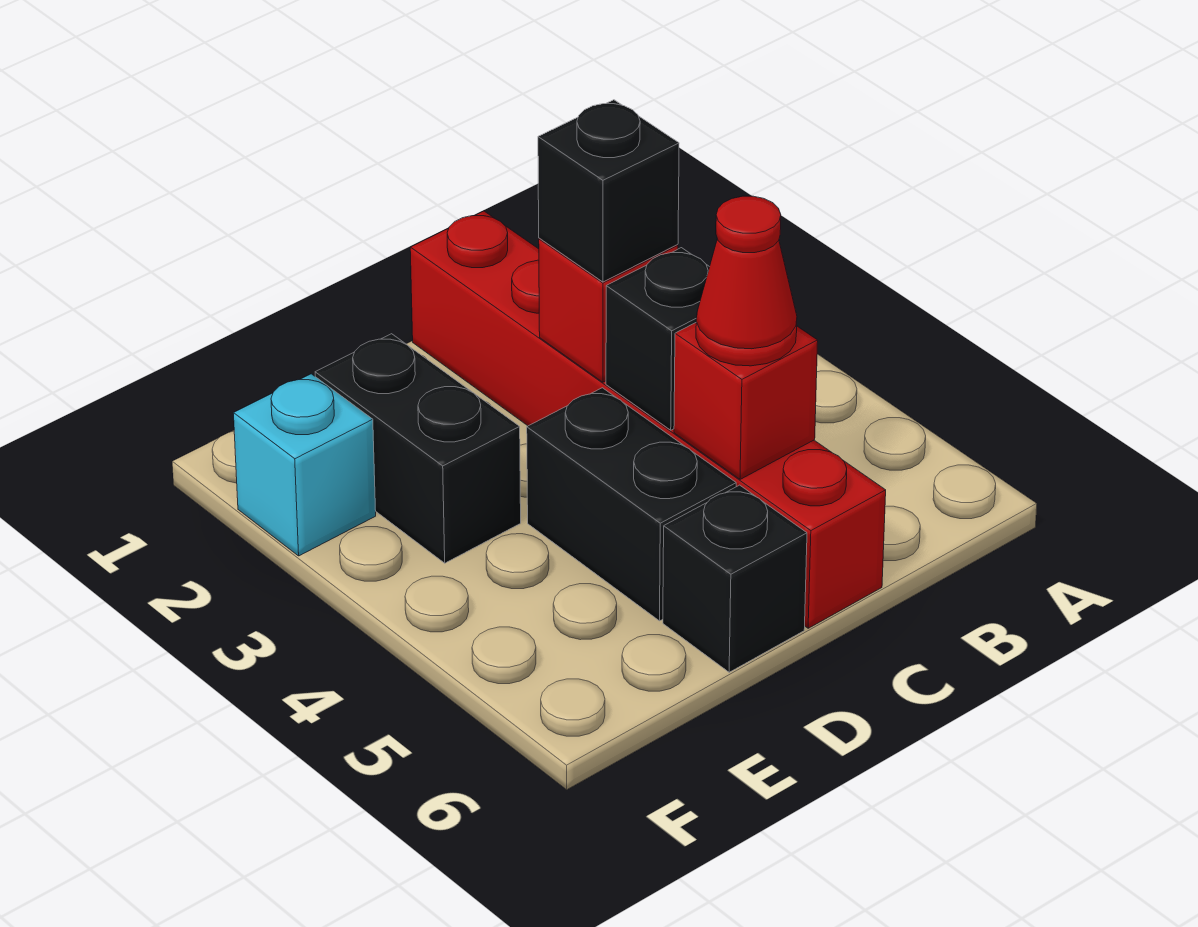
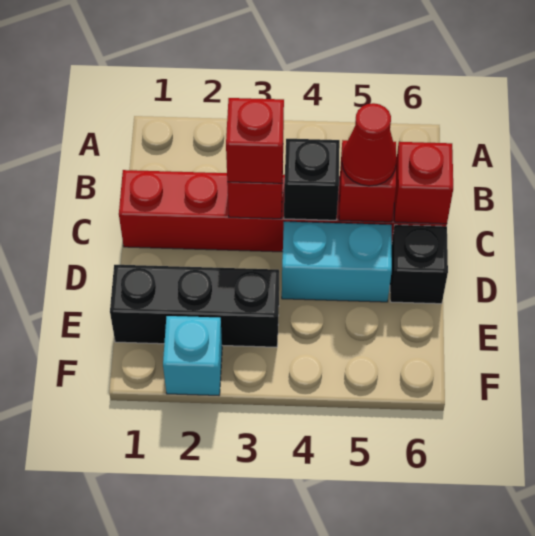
black brick C3 level 3 -> red brick C3 level 3
none -> red brick C6 level 2
black brick D4:D5 level 1 -> cyan brick D4:D5 level 1
black brick E2:E3 level 1 -> black brick E1:E3 level 1

